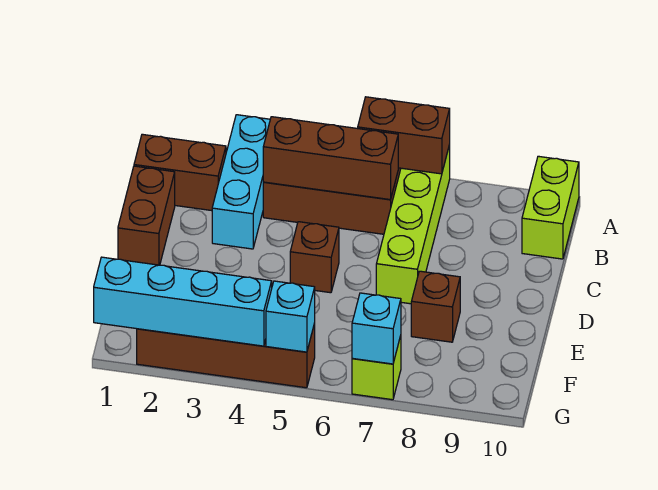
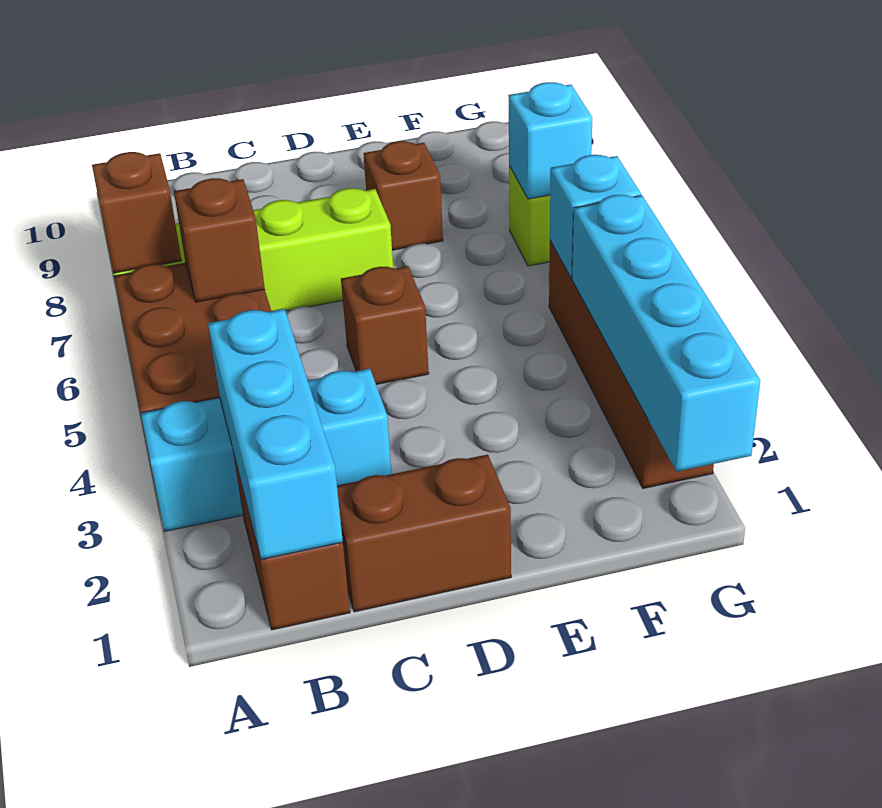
brown brick A6:A7 level 2 -> brown brick A7 level 2
lime brick A10:B10 level 1 -> none
none -> cyan brick B1:B3 level 2
brown brick B4:B6 level 2 -> brown brick B6 level 2

